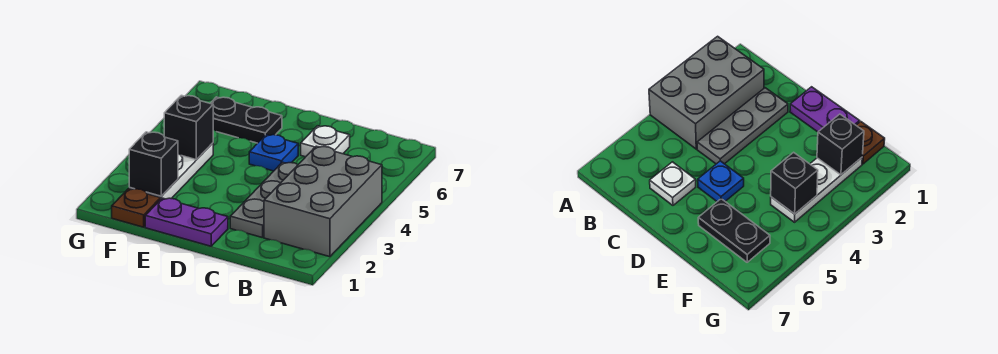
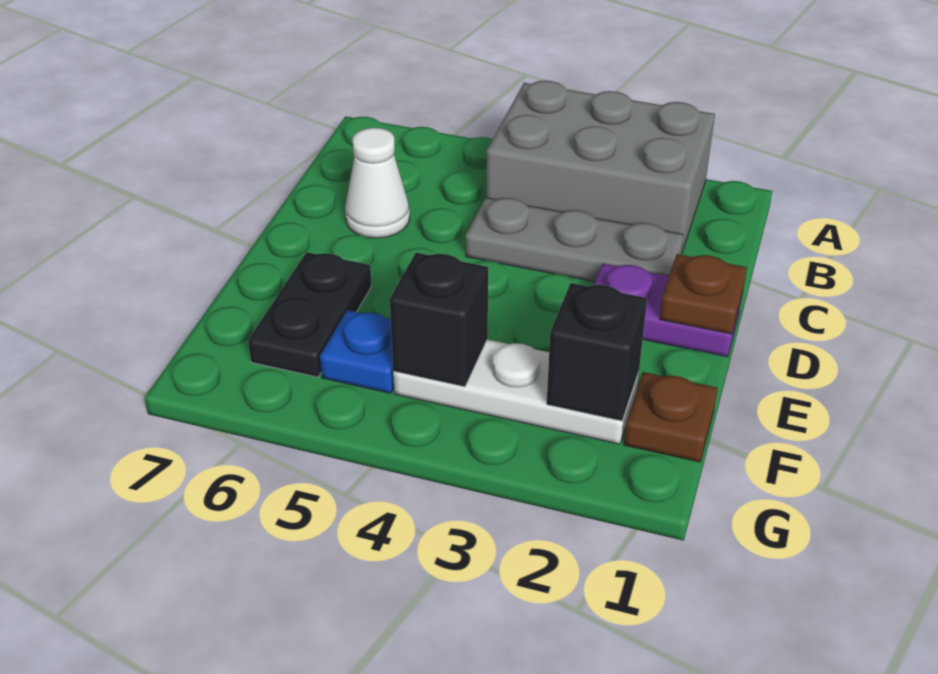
white plate C6 level 1 -> white cone C6 level 1
purple plate D1:E1 level 1 -> purple plate D1:D2 level 1
none -> brown plate D1 level 2
blue plate D5 level 1 -> blue plate F5 level 1

